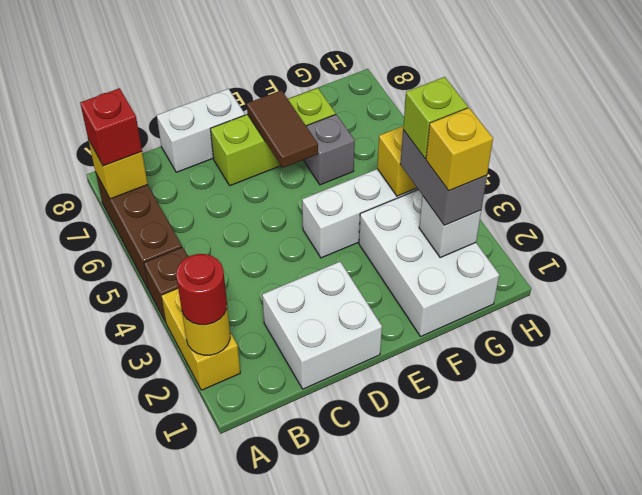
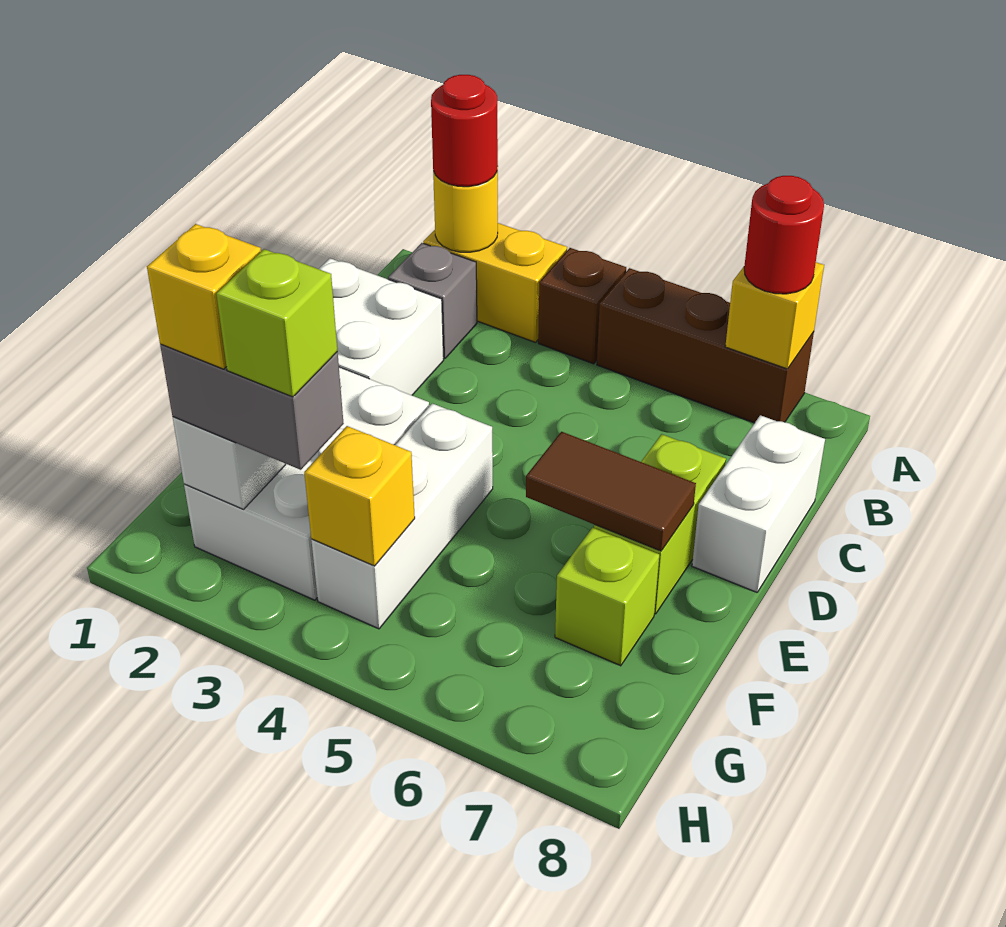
red brick A7 level 3 -> red round brick A7 level 3
white brick F1:G3 level 1 -> white brick E2:G3 level 1
grey brick F6 level 1 -> grey brick B2 level 1

